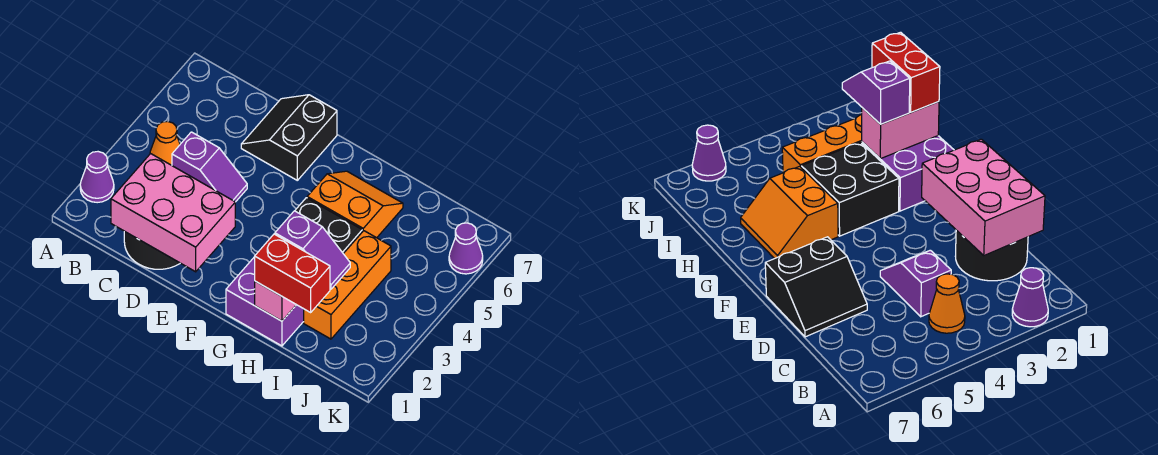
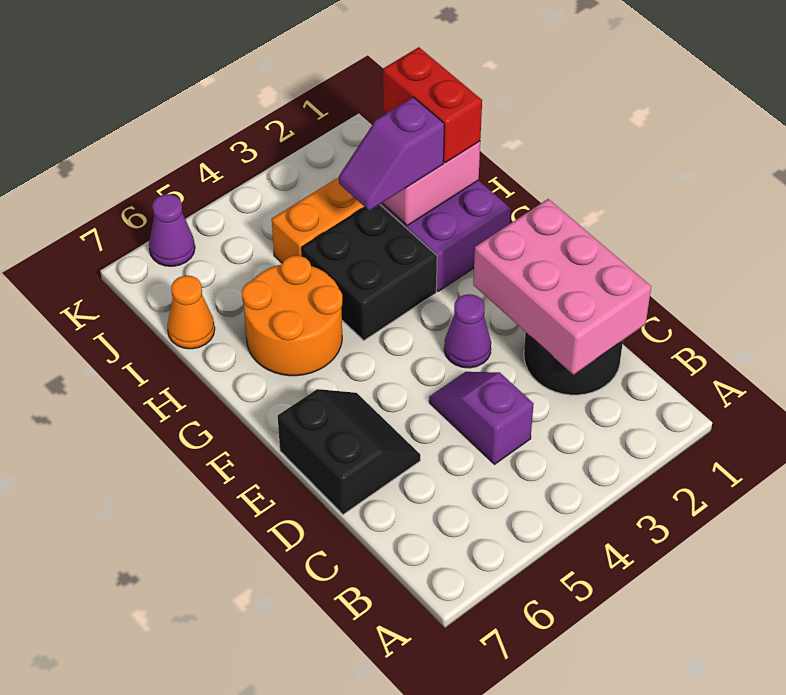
purple cone A2 level 1 -> purple cone E3 level 1
orange cone B4 level 1 -> orange cone I7 level 1
black slope D6:E7 level 1 top E -> black slope D6:E7 level 1 top 7
orange slope G5:H6 level 1 top 5 -> orange round brick G5:H6 level 1
purple slope H2:I2 level 3 top H -> purple slope H2:H3 level 3 top 2

